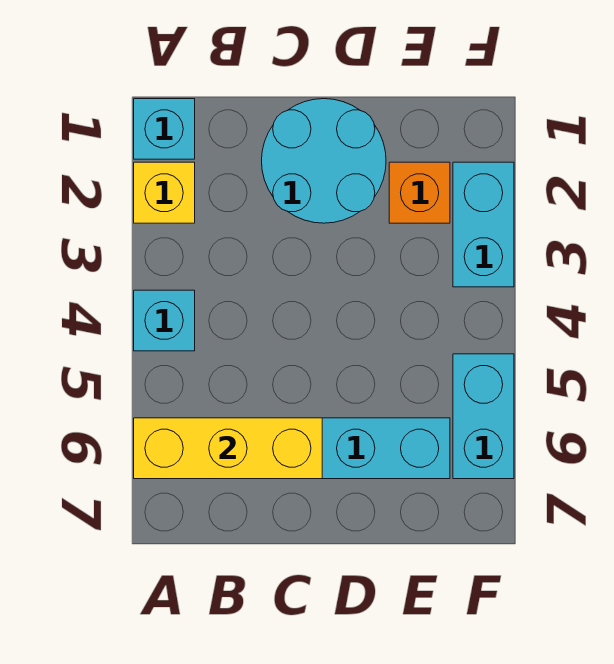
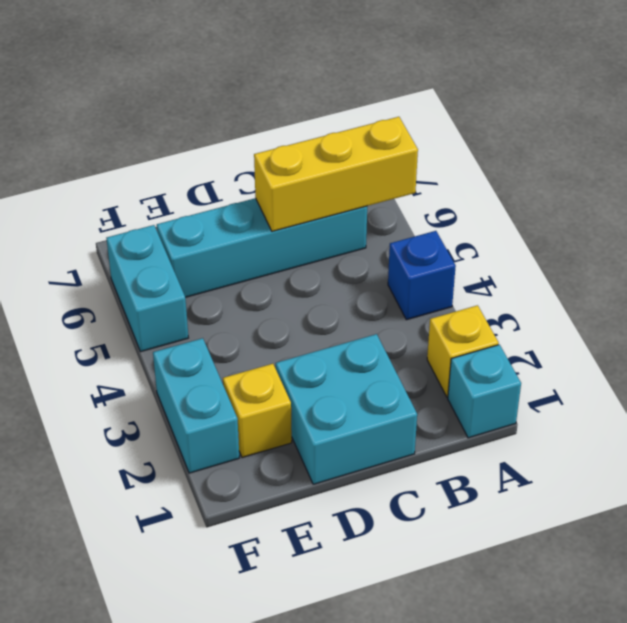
cyan brick A4 level 1 -> blue brick A4 level 1
cyan round brick C1:D2 level 1 -> cyan brick C1:D2 level 1
orange brick E2 level 1 -> yellow brick E2 level 1

